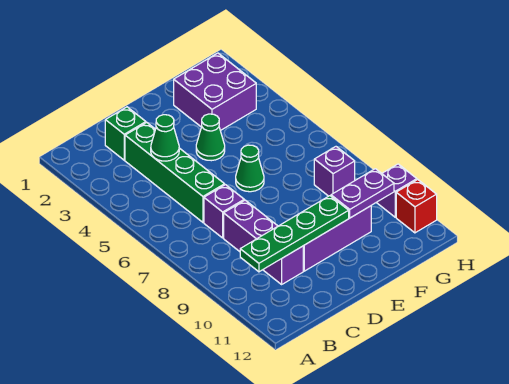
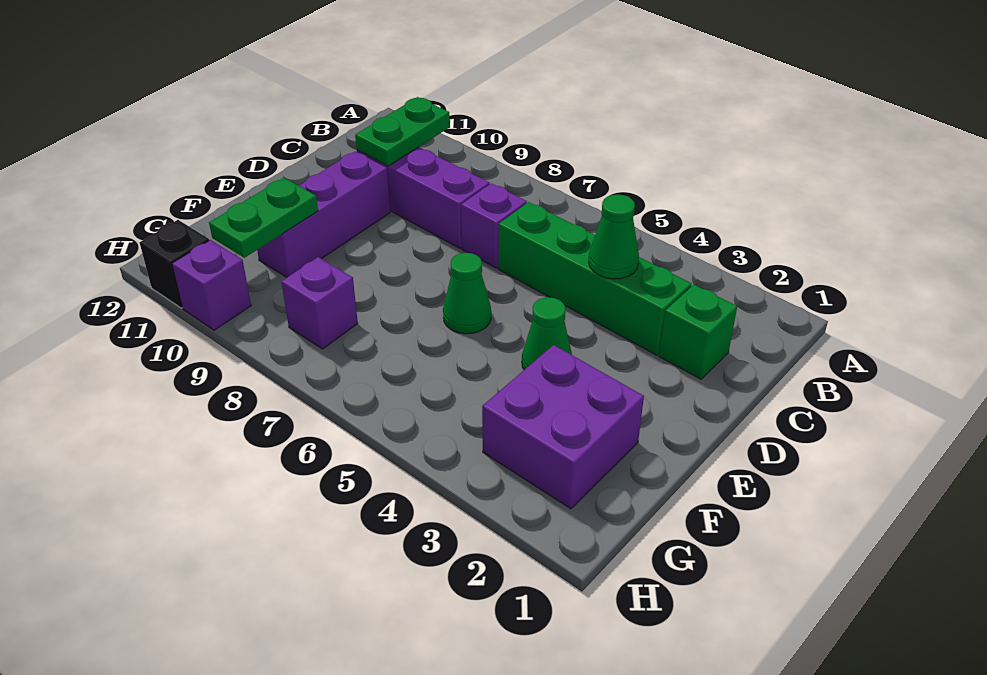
green plate B10:E10 level 2 -> green plate B10:C10 level 2
purple plate F10:G10 level 2 -> green plate F10:G10 level 2
red brick H11 level 1 -> black brick H11 level 1

